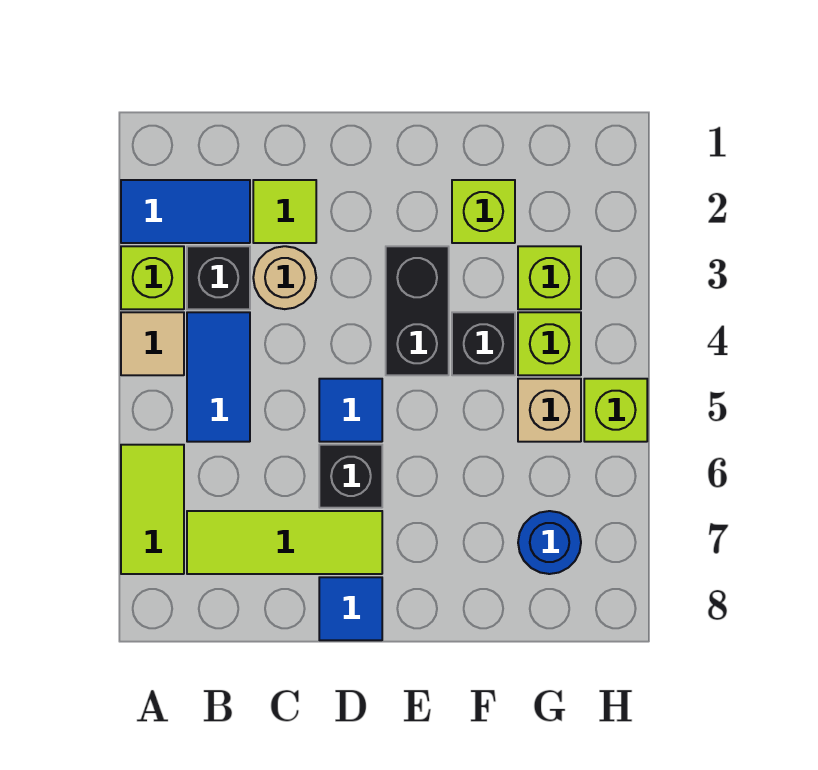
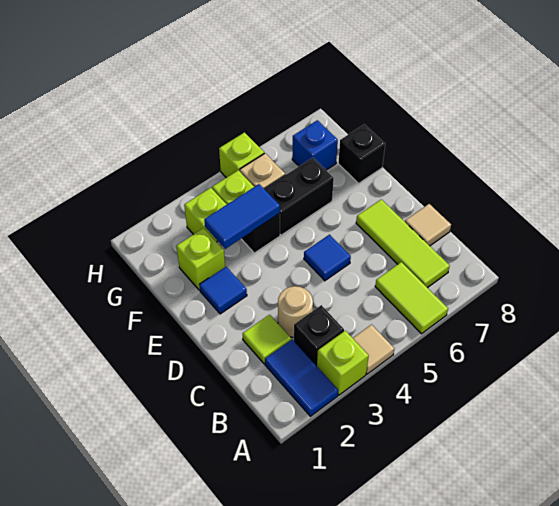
lime tile A6:A7 level 1 -> lime tile A6:B6 level 1
blue tile B4:B5 level 1 -> blue tile F3:F4 level 2
none -> tan tile C8 level 1
black brick D6 level 1 -> black brick F8 level 1
blue tile D8 level 1 -> blue tile E2 level 1
black brick E3:E4 level 1 -> black brick F5:F6 level 1
blue round brick G7 level 1 -> blue brick G7 level 1

